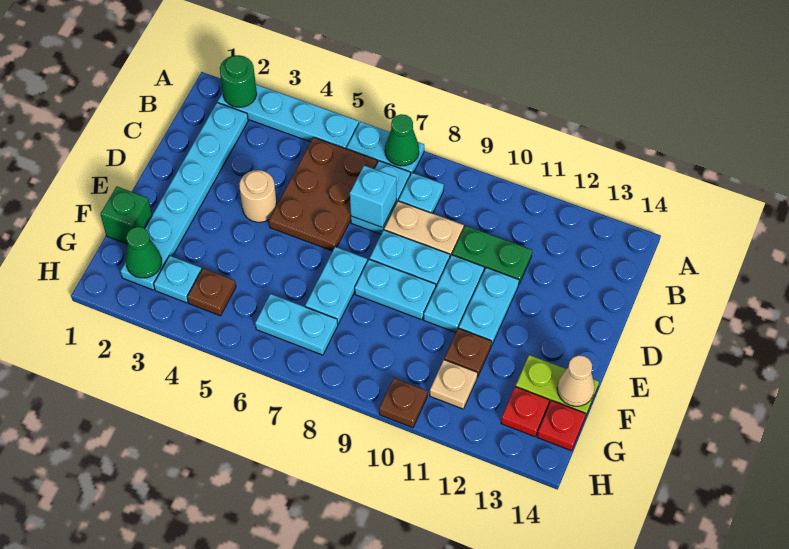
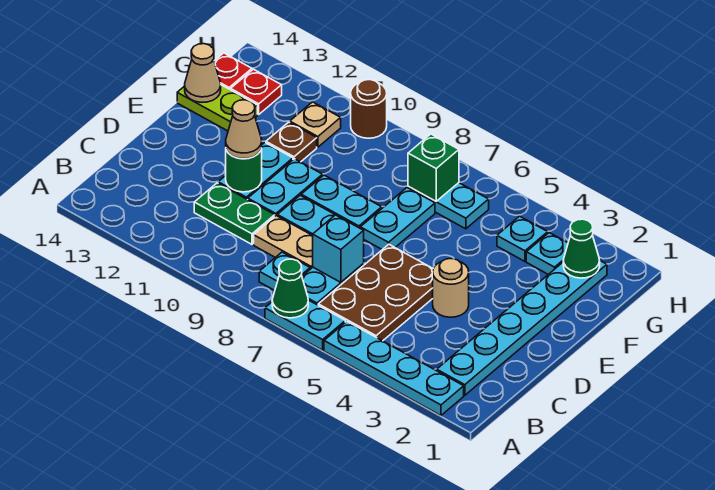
green round brick A2 level 2 -> green round brick D11 level 2
none -> tan cone D11 level 3
green brick F1 level 1 -> green brick G7 level 2
brown plate G4 level 1 -> cyan plate G4 level 1
brown plate H10 level 1 -> brown round brick H10 level 1

